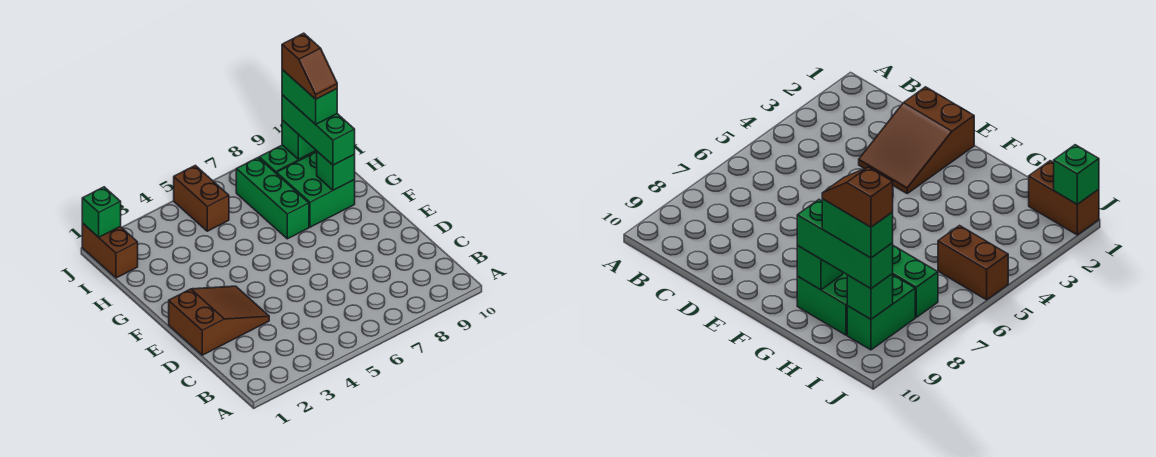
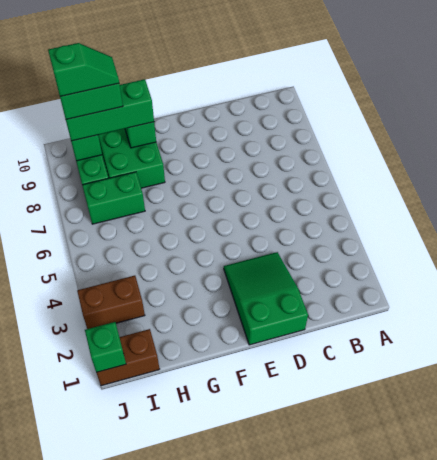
brown slope D1:E3 level 1 top 1 -> green slope D1:E3 level 1 top 1
green brick G7:I7 level 1 -> green brick H7:I7 level 1
brown slope H9:I9 level 5 top I -> green slope H9:I9 level 5 top I
brown brick I5:J5 level 1 -> brown brick I3:J3 level 1

